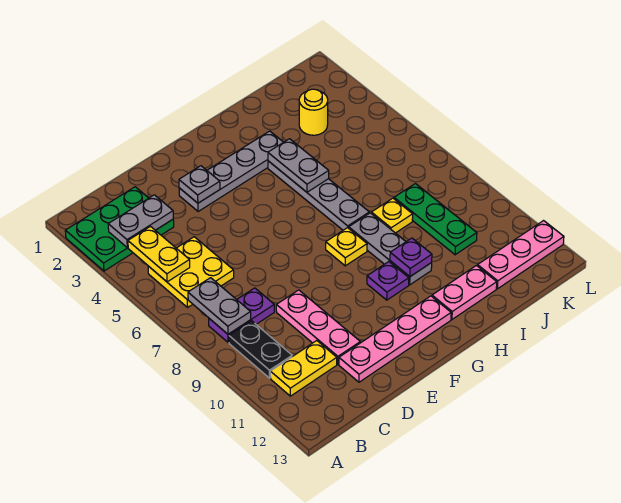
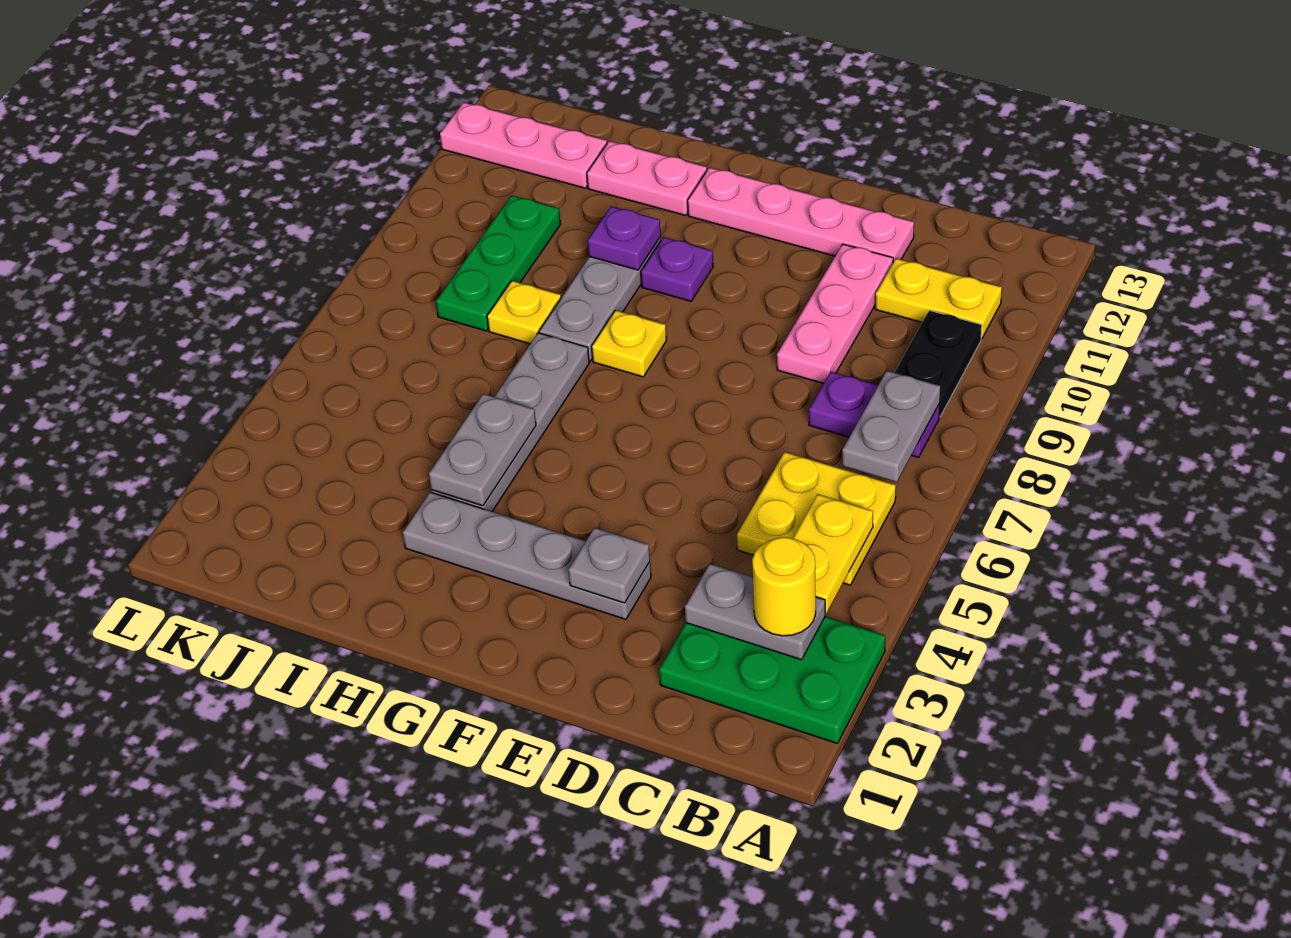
yellow round brick J3 level 1 -> yellow round brick B3 level 3

